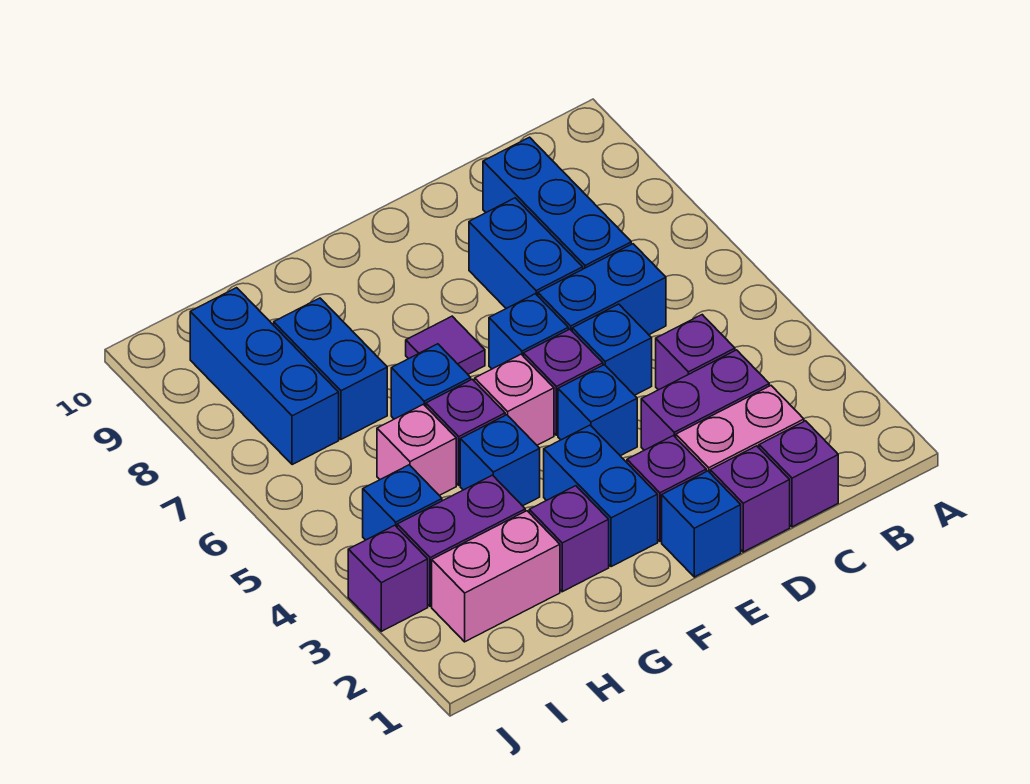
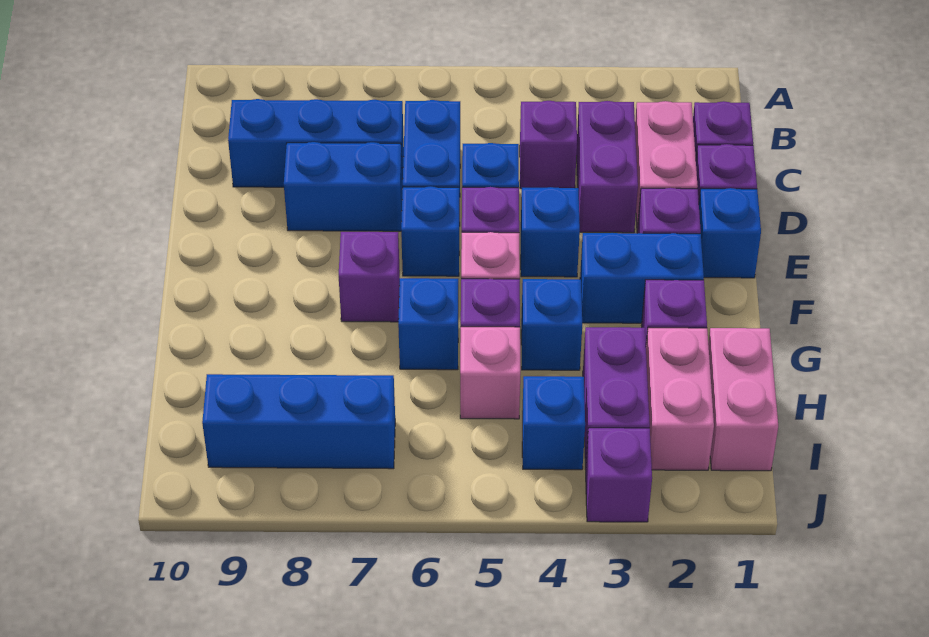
purple tile F7 level 1 -> purple brick F7 level 1
none -> pink brick H1:I1 level 1
blue brick H7:H8 level 1 -> none

